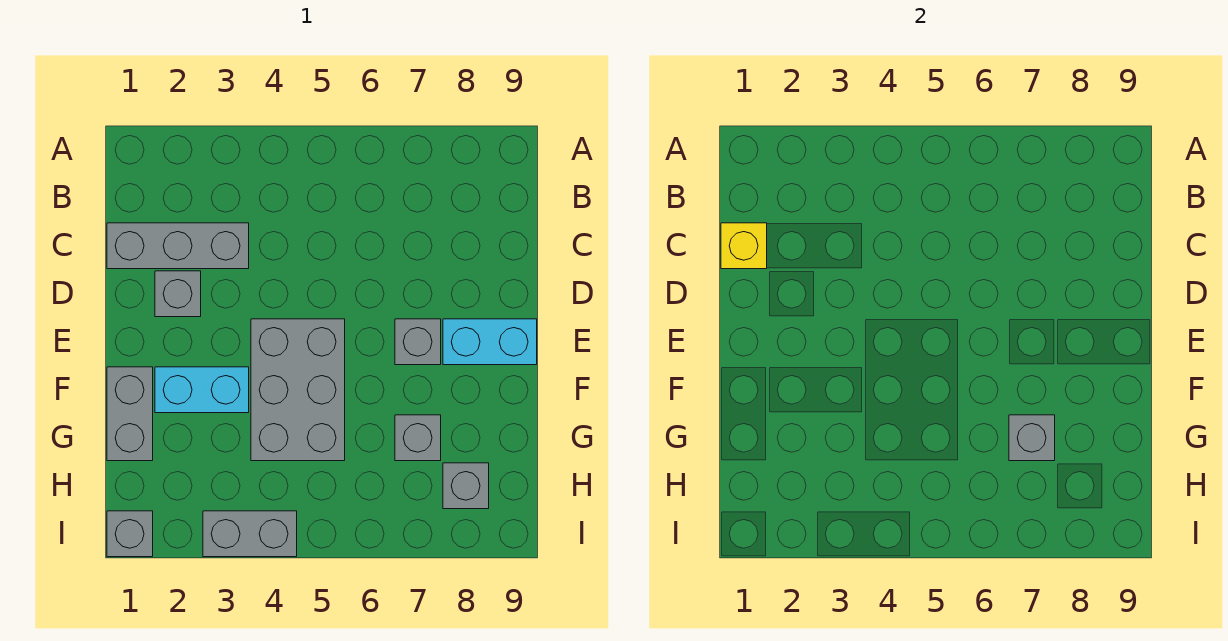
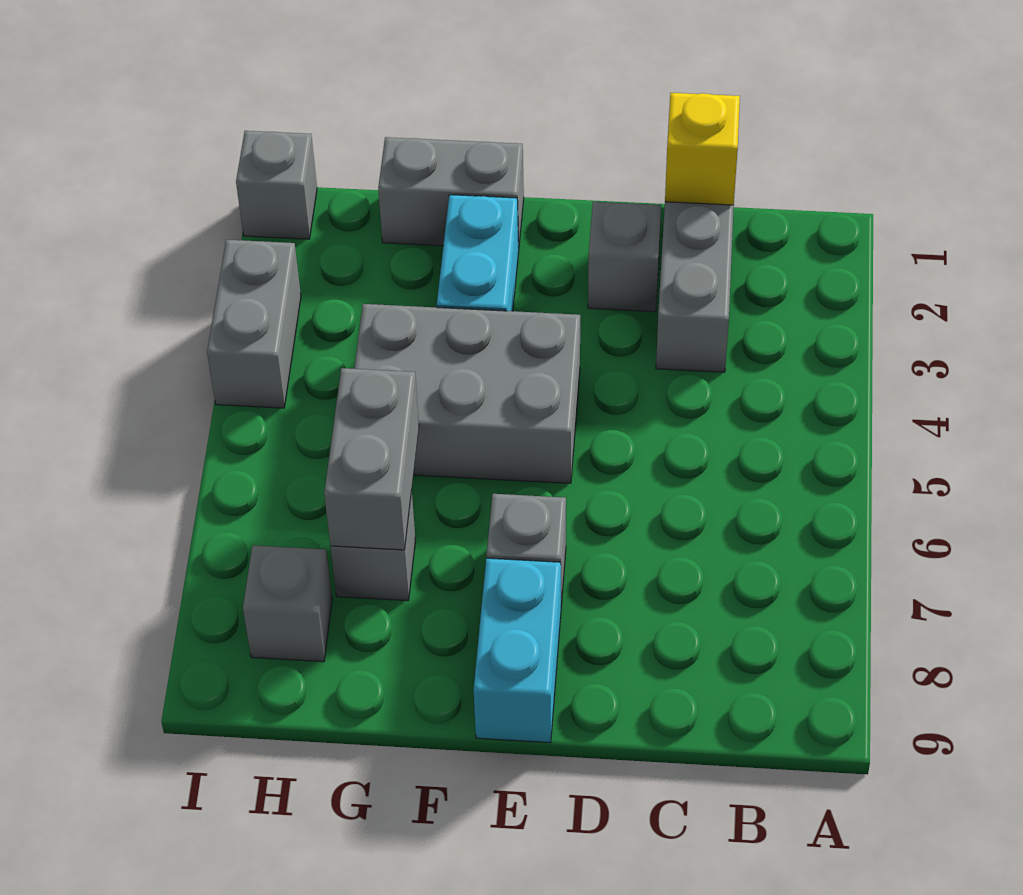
grey brick G7 level 2 -> grey brick G6:G7 level 2

